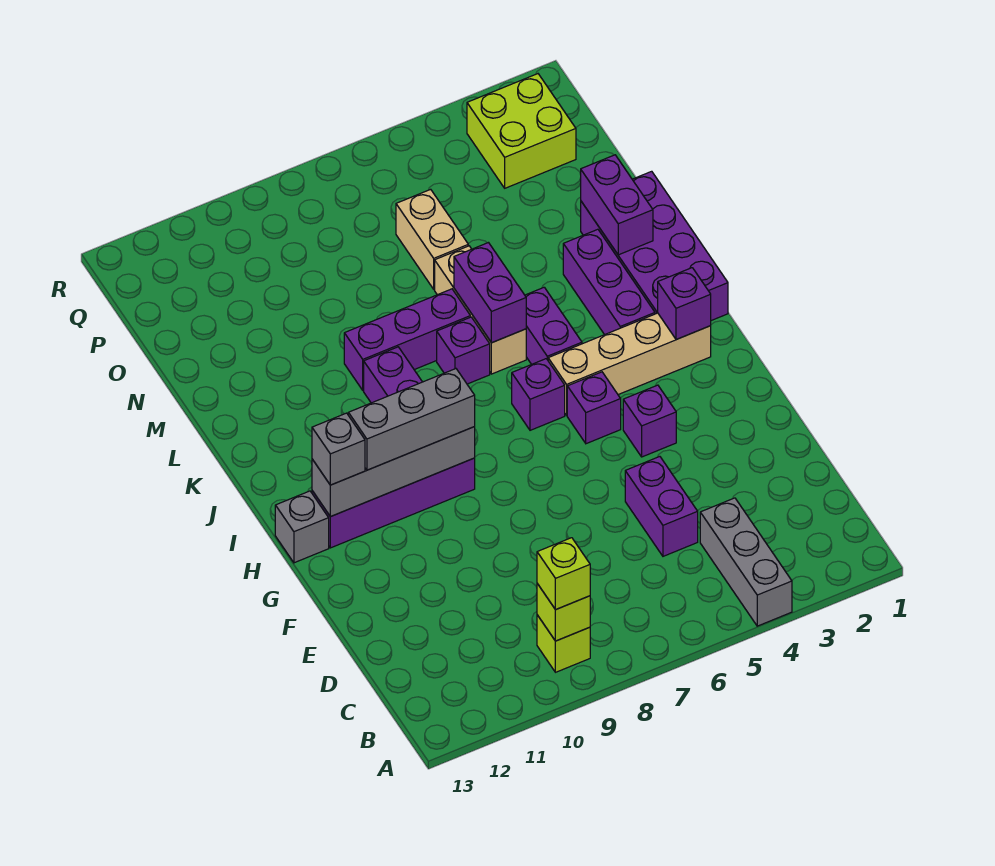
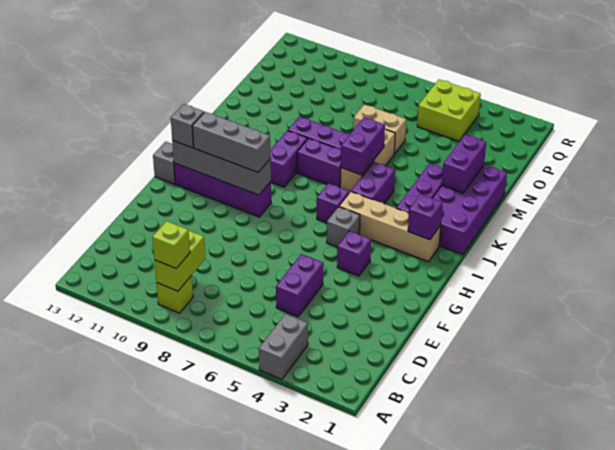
grey brick A4:C4 level 1 -> grey brick A4:B4 level 1
lime brick B9 level 2 -> lime brick B9:C9 level 2
purple brick H5 level 1 -> grey brick H5 level 1
purple brick K7 level 1 -> purple brick K7:K8 level 1
tan brick N6:O6 level 1 -> tan brick N6:N7 level 1
lime brick P2:Q3 level 1 -> lime brick P4:Q5 level 1

